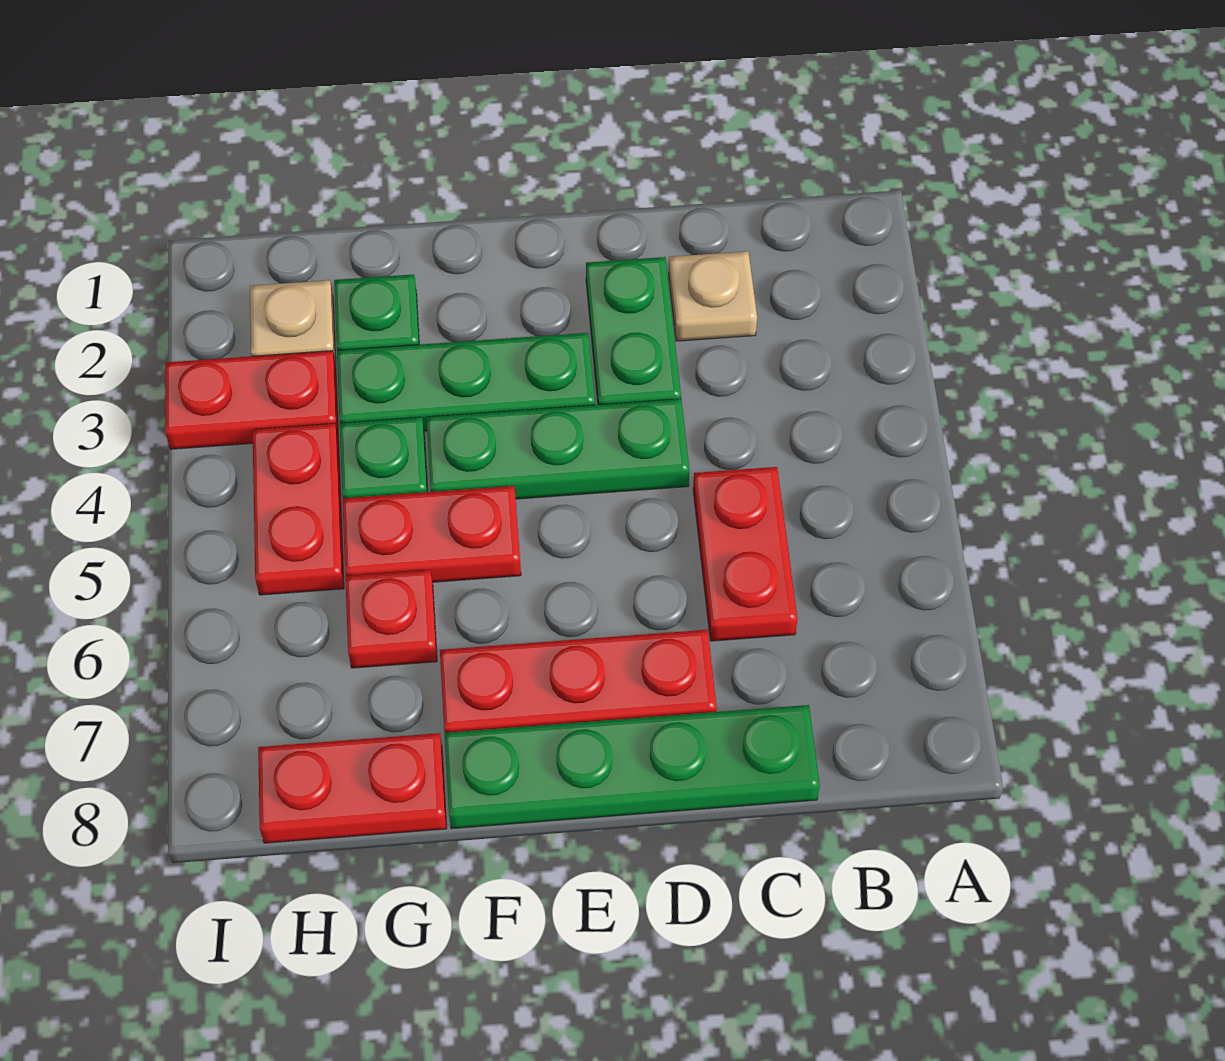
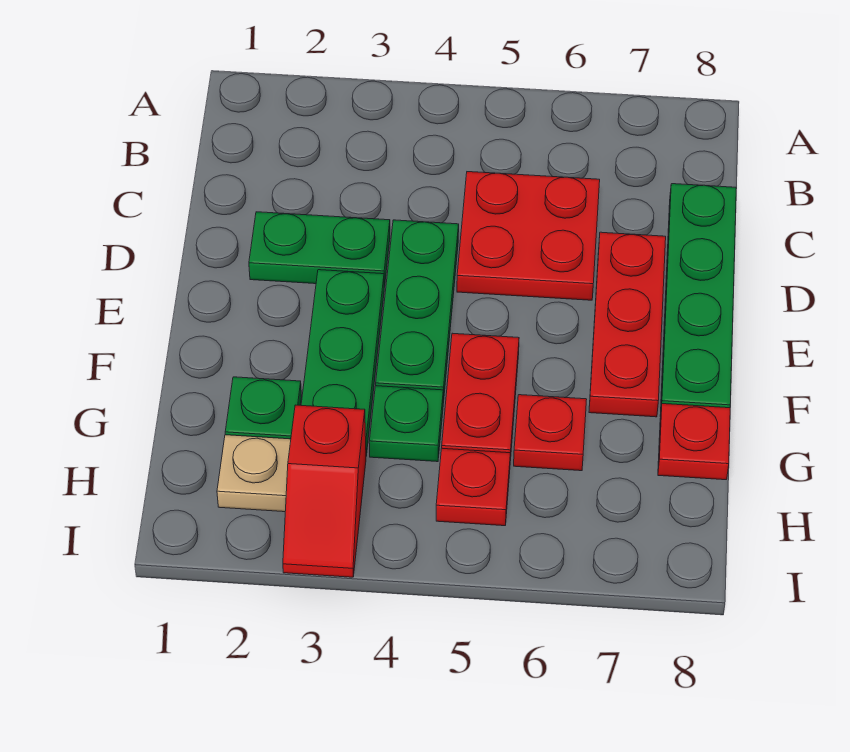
tan plate C2 level 1 -> none
red plate C5:C6 level 1 -> red plate C5:D6 level 1
red plate G8:H8 level 1 -> red plate G8 level 1
red plate H3:I3 level 1 -> red slope H3:I3 level 1 top H
red plate H4:H5 level 1 -> red plate H5 level 1

